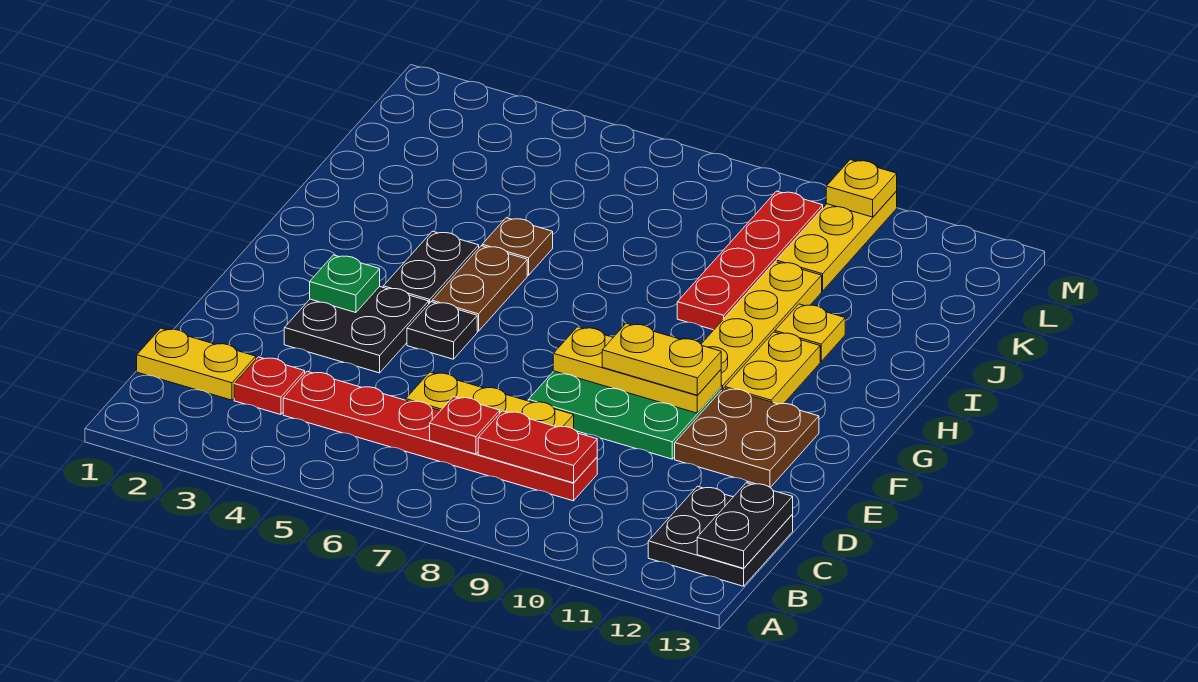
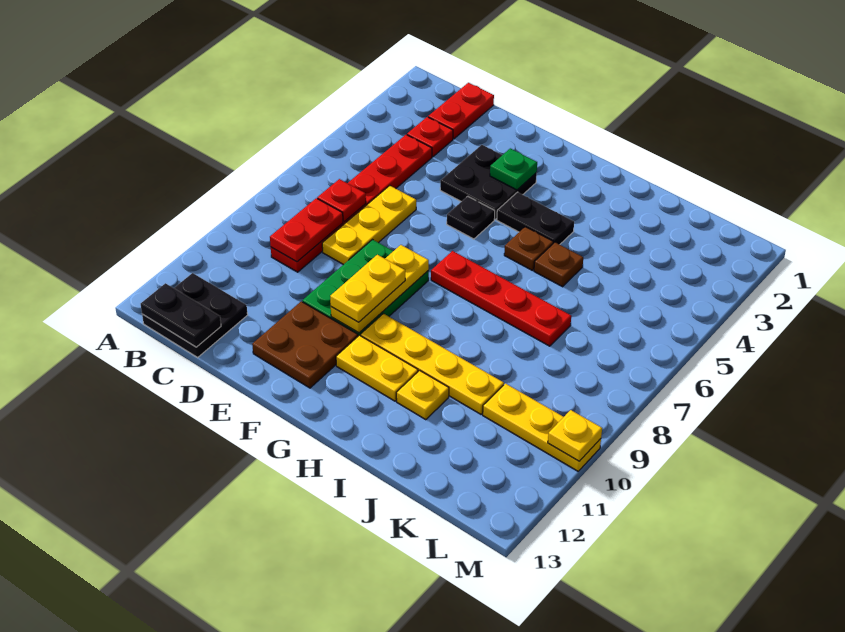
yellow plate C1:C2 level 1 -> red plate C1:C2 level 1
brown plate G5:H5 level 1 -> brown plate H5 level 1
red plate I9:L9 level 1 -> red plate G7:J7 level 1

